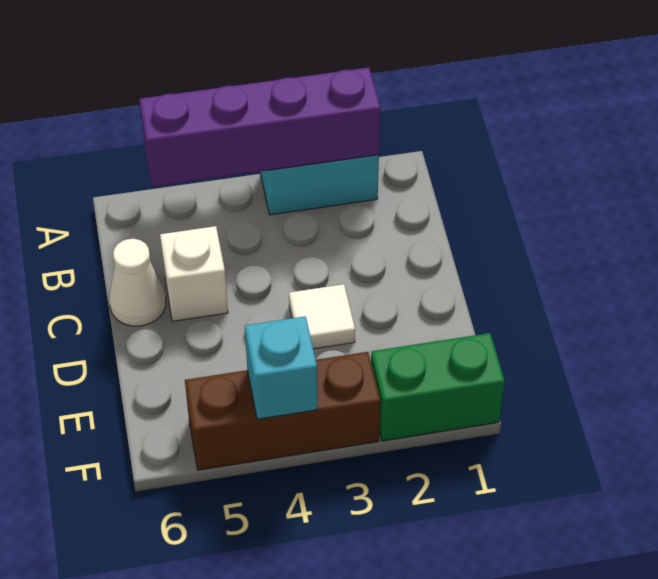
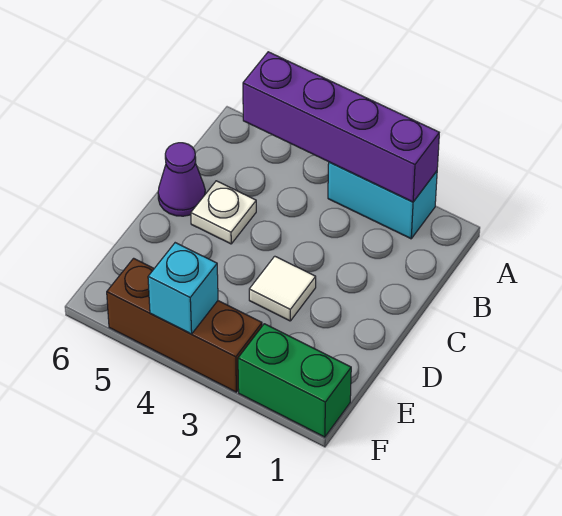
white brick C5 level 1 -> white plate C5 level 1
white cone C6 level 1 -> purple cone C6 level 1

